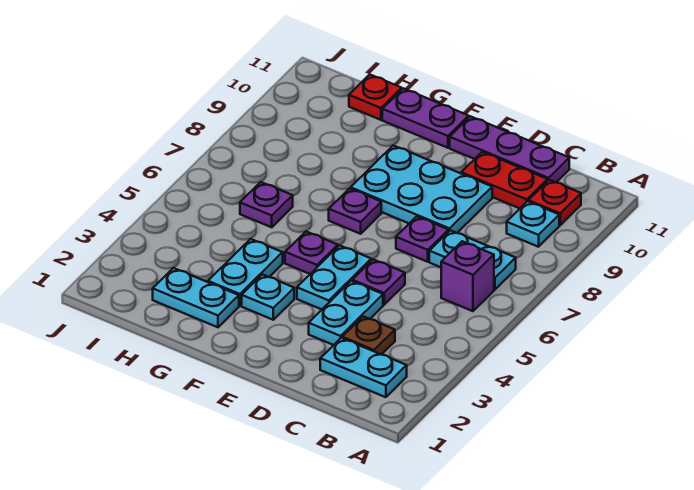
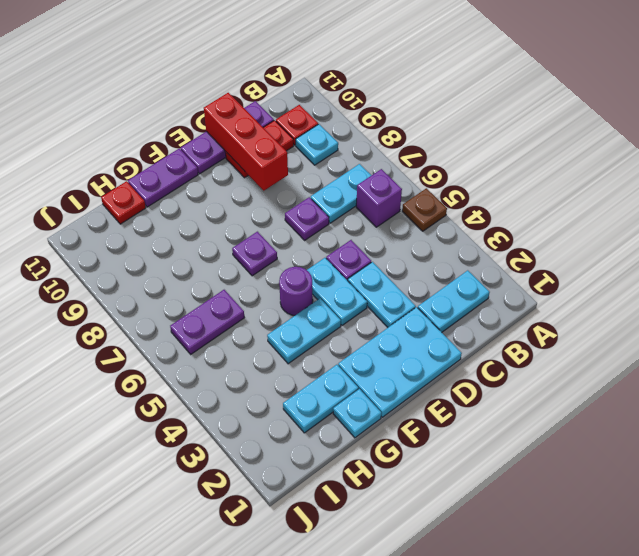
brown plate C3 level 1 -> brown plate A5 level 1
cyan plate D8:F9 level 1 -> cyan plate D1:F2 level 1
none -> red brick D9:D11 level 2
cyan plate F3 level 1 -> cyan plate G1 level 1
purple plate F5 level 1 -> purple round brick F5 level 1
cyan plate G3:G4 level 1 -> cyan plate F4:G4 level 1
purple plate H6 level 1 -> purple plate H6:I6 level 1

